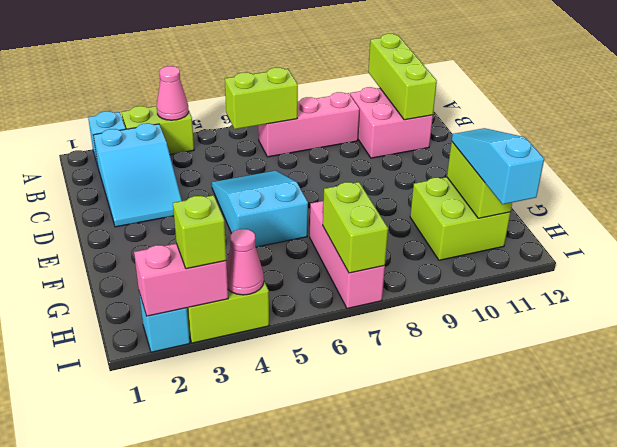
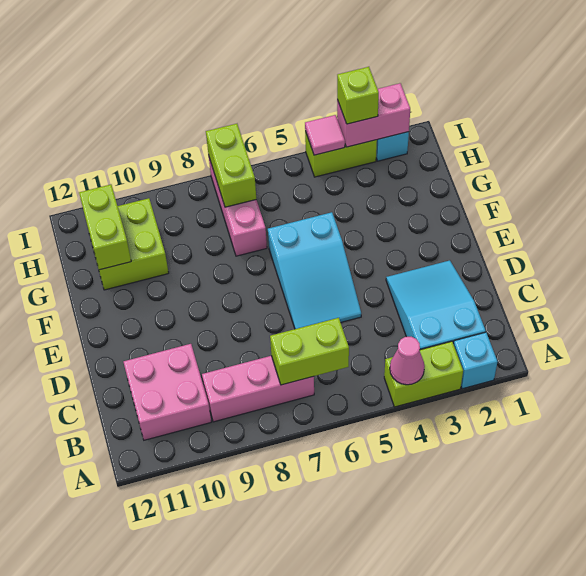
lime brick A11:C11 level 2 -> none
cyan slope G11:I11 level 3 top I -> none
pink cone I4 level 2 -> pink tile I4 level 2

